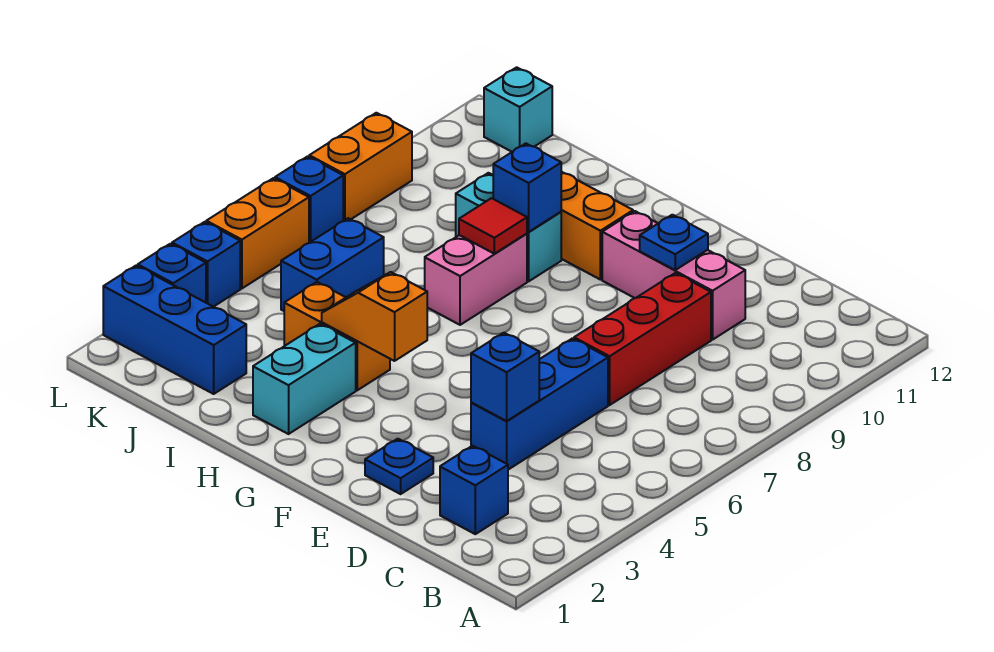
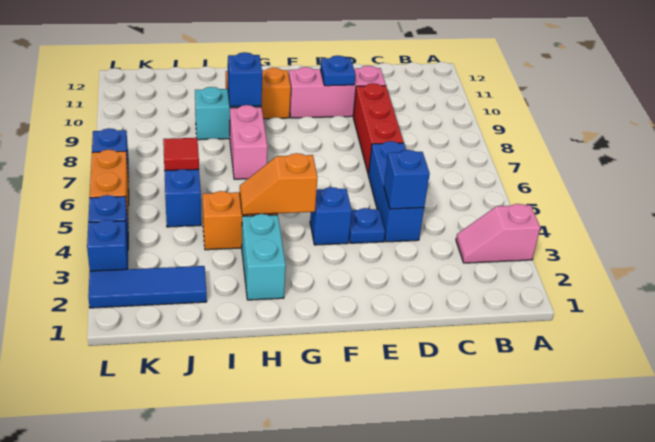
none -> pink slope A3:B3 level 1 top A
blue brick C2 level 1 -> blue brick F4 level 1
blue plate E2 level 1 -> blue plate E4 level 1
red tile H8 level 2 -> red tile J6 level 2
blue brick J2:L2 level 1 -> blue tile J2:L2 level 1
cyan brick K12 level 1 -> none
orange brick L8:L9 level 1 -> none

